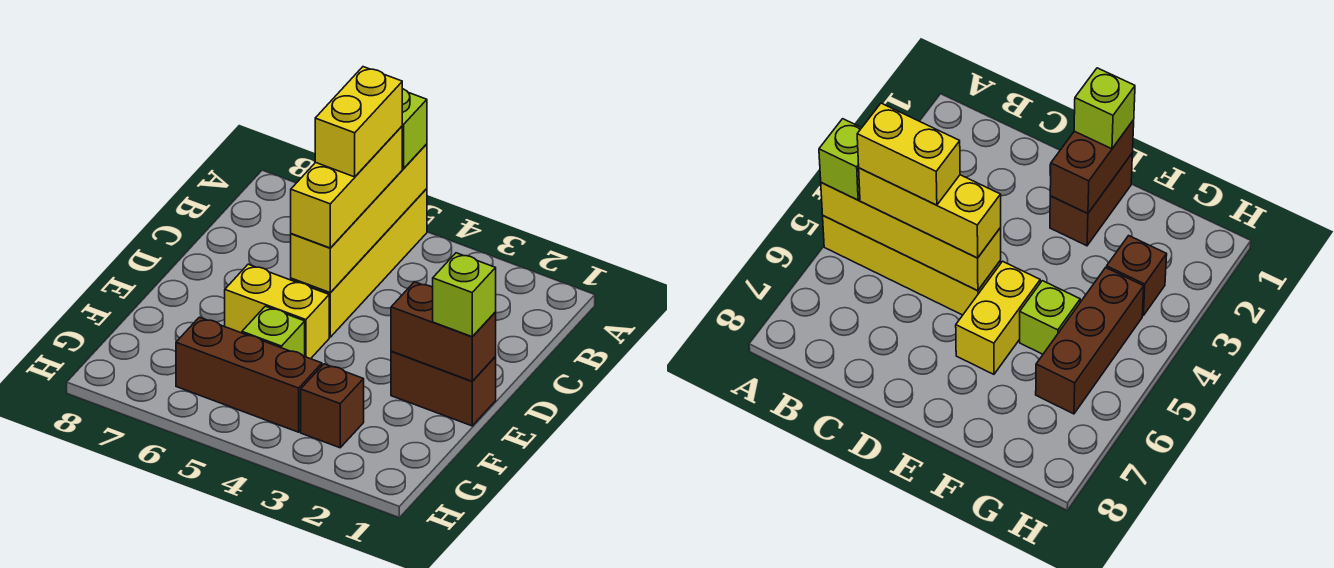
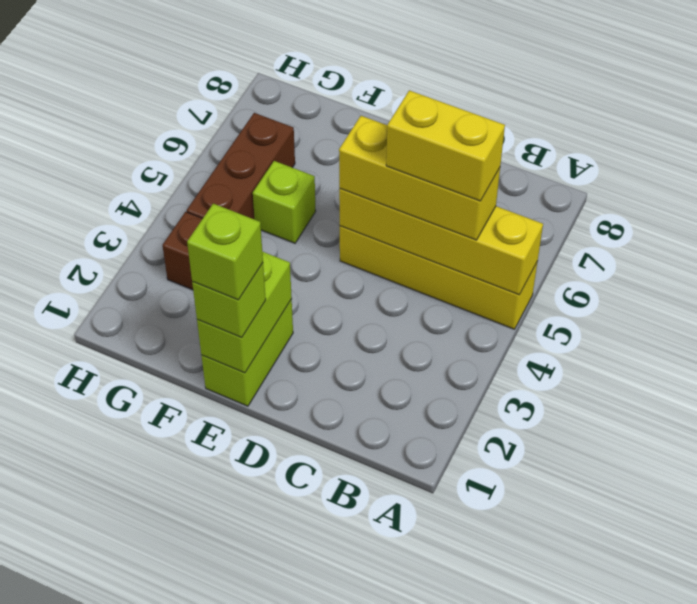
lime brick A5 level 3 -> lime brick E1 level 4
brown brick E1:E2 level 1 -> lime brick E1:E2 level 1
brown brick E1:E2 level 2 -> lime brick E1:E2 level 2
yellow brick E5:E6 level 1 -> none

